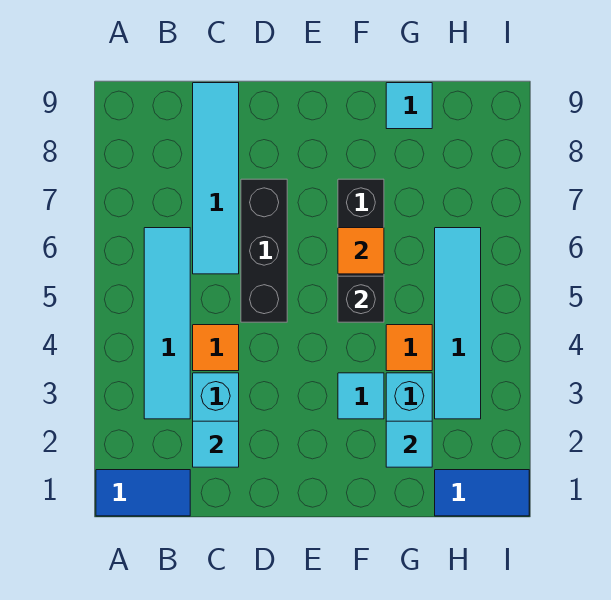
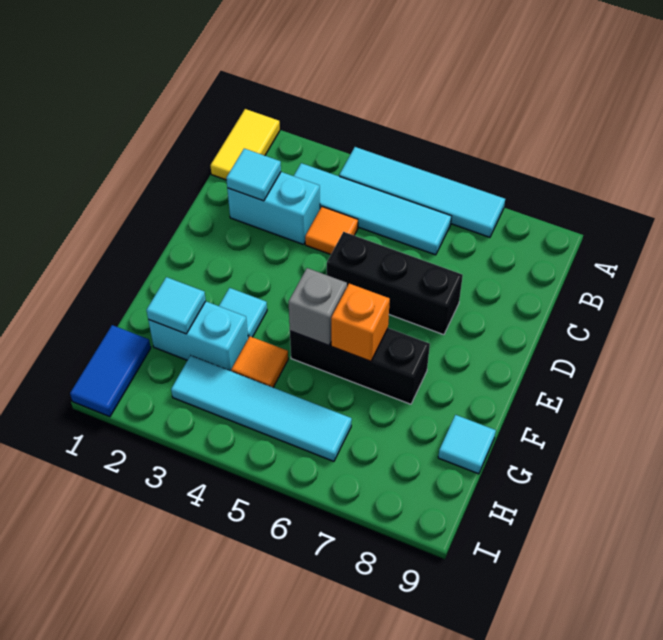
blue tile A1:B1 level 1 -> yellow tile A1:B1 level 1
cyan tile C6:C9 level 1 -> cyan tile A4:A7 level 1
black brick F5 level 2 -> grey brick F5 level 2
orange tile F6 level 2 -> orange brick F6 level 2

